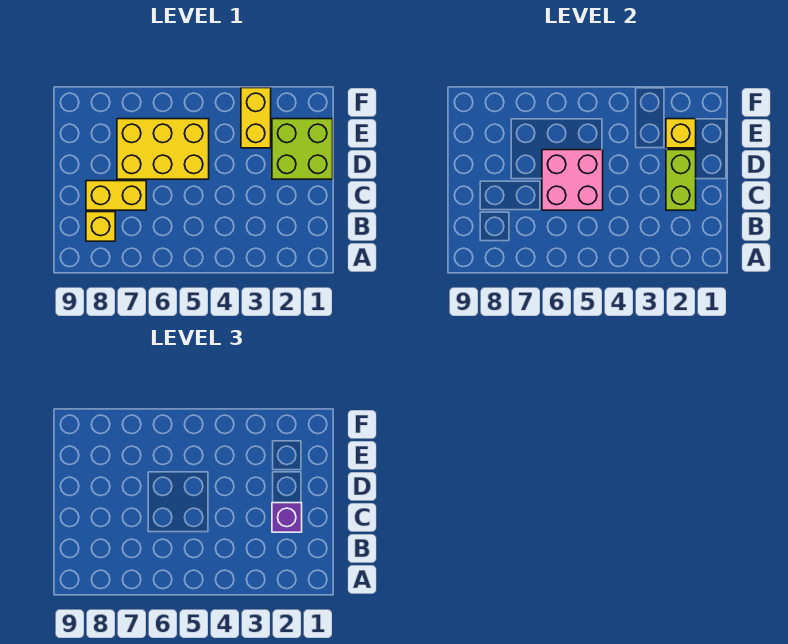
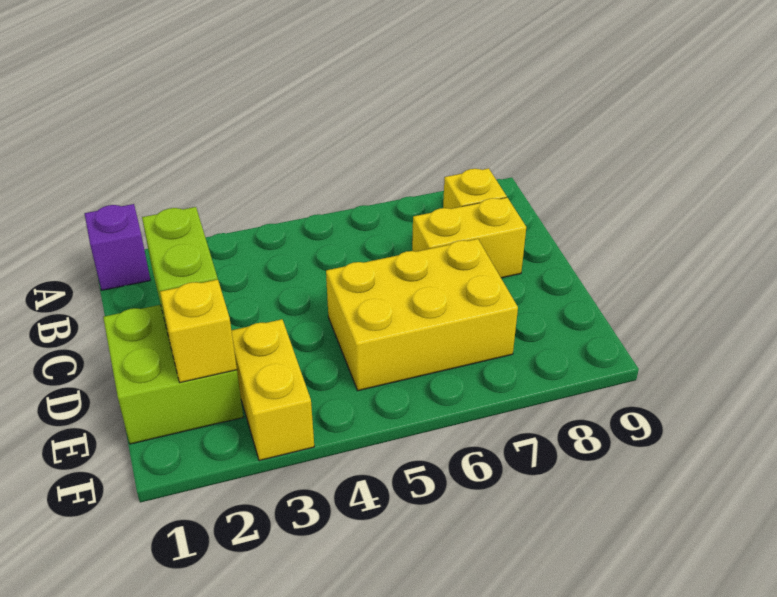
purple brick C2 level 3 -> purple brick A1 level 1
pink brick C5:D6 level 2 -> none

